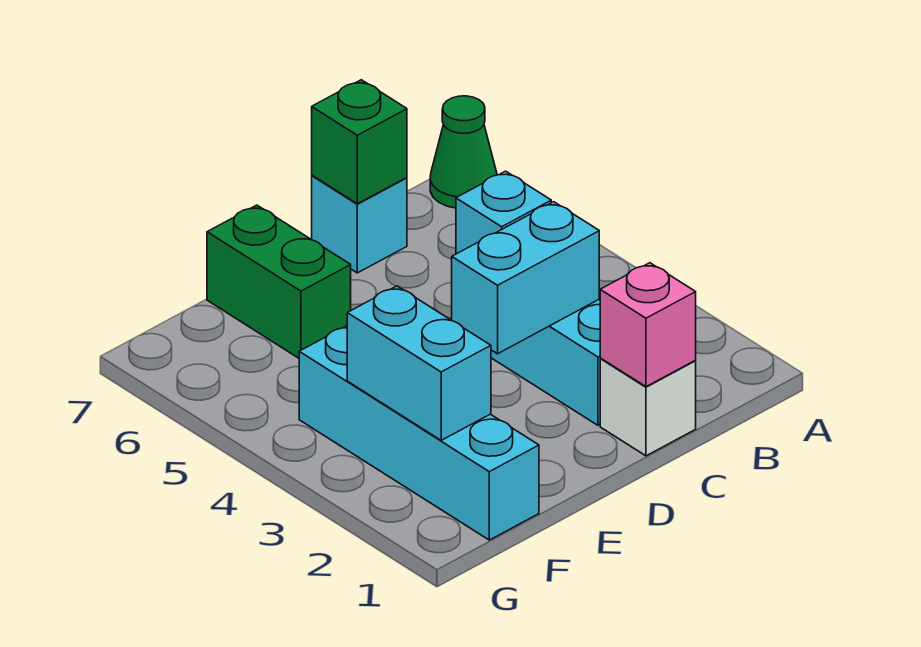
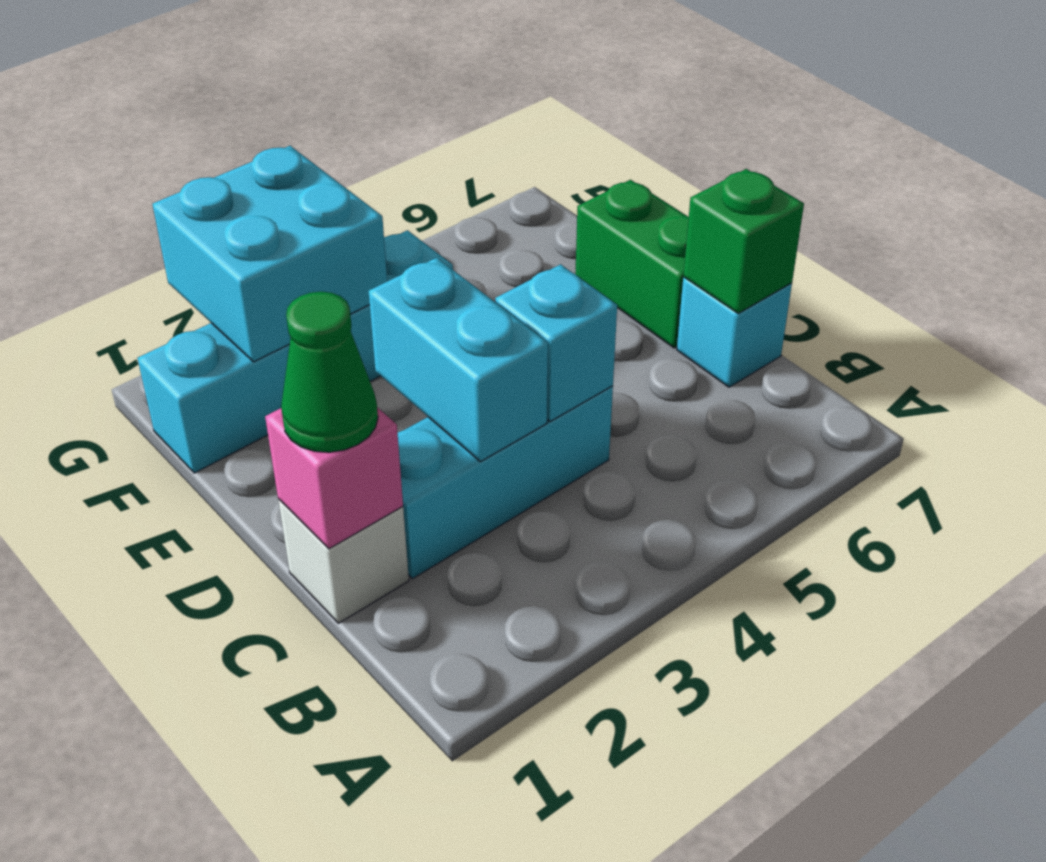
green cone A7 level 1 -> green cone C1 level 3
green brick E6:E7 level 1 -> green brick D7:E7 level 1
cyan brick F2:F3 level 2 -> cyan brick F2:G3 level 2

